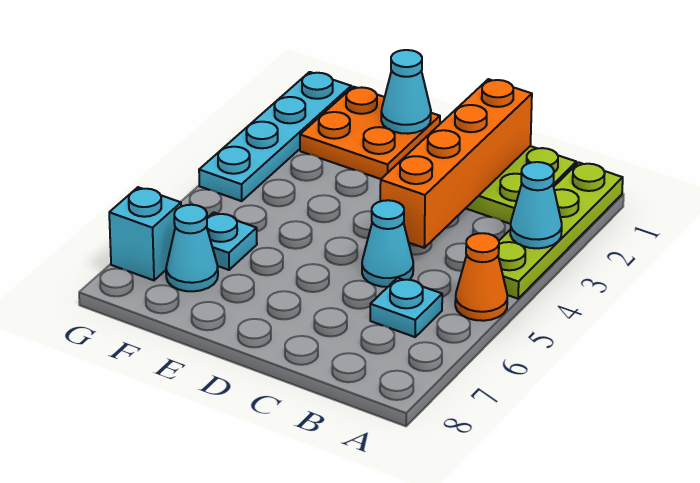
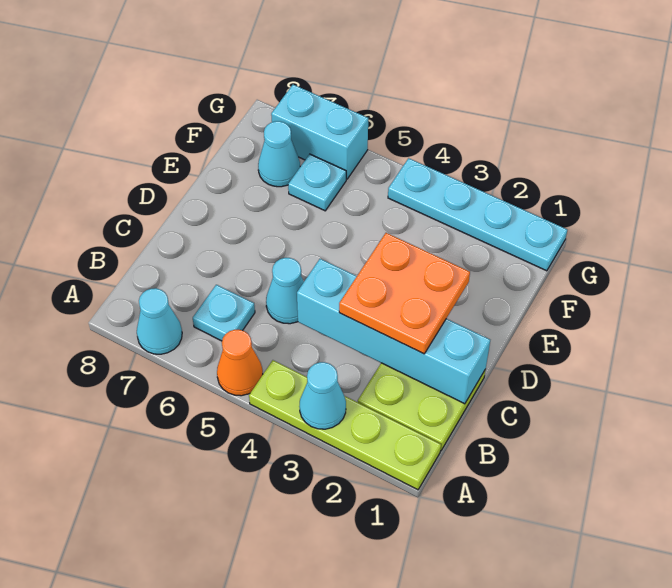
orange brick C1:C4 level 2 -> cyan brick C1:C4 level 2
orange plate E1:F2 level 1 -> orange plate C2:D3 level 3
cyan cone E1 level 2 -> cyan cone A7 level 1
cyan brick G7 level 1 -> cyan brick G6:G7 level 1

